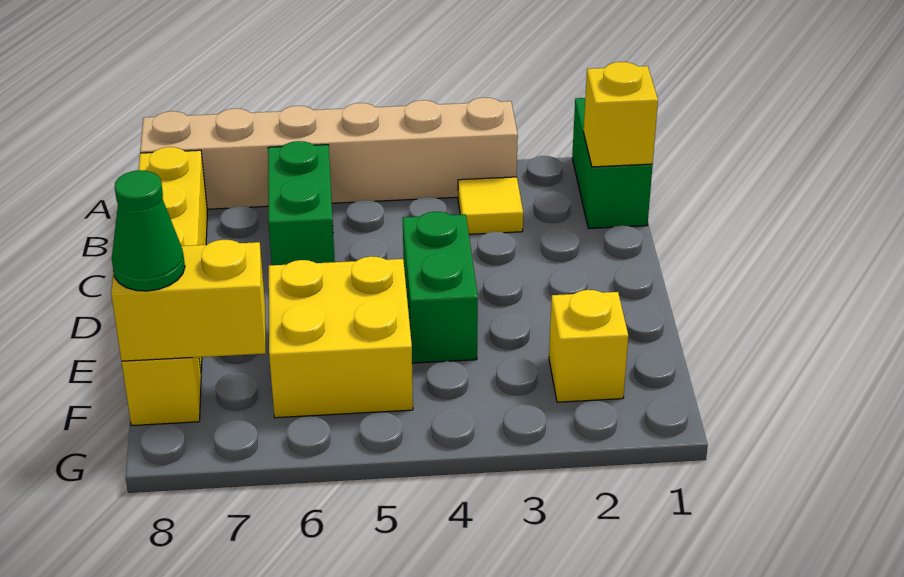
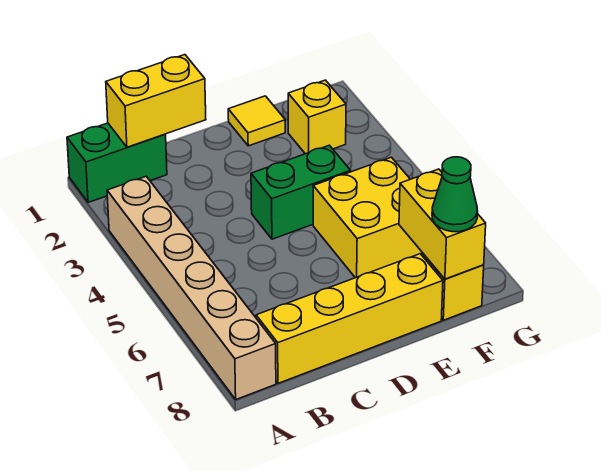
yellow brick B1 level 2 -> yellow brick B1:C1 level 2
yellow tile B3 level 1 -> yellow tile E1 level 1
green brick B6:C6 level 1 -> none

